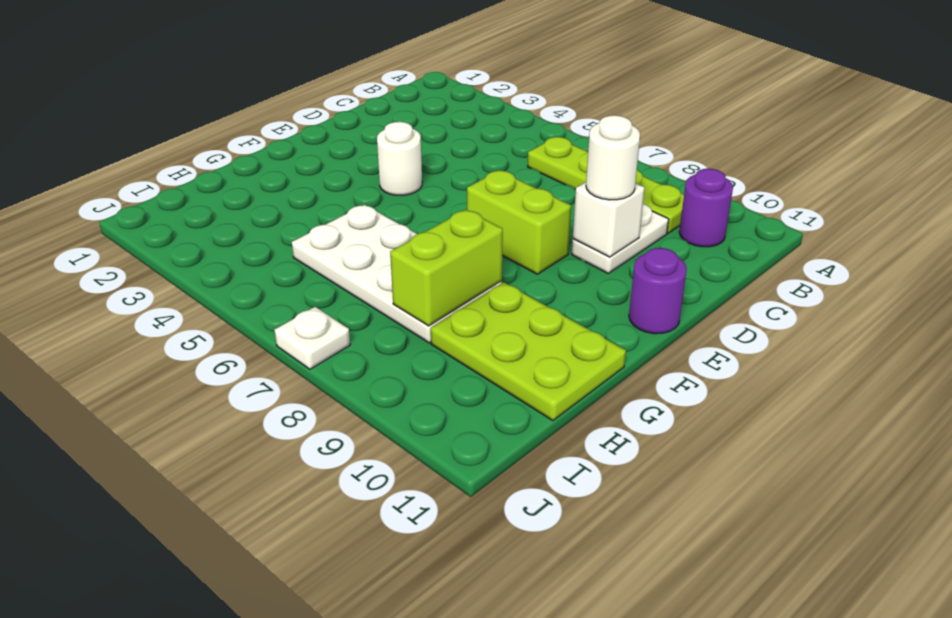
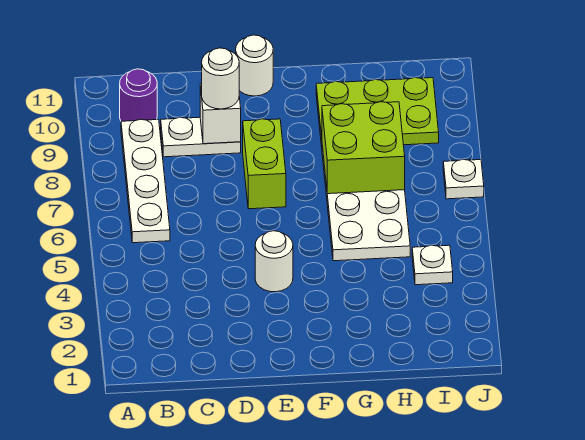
lime plate B6:B9 level 1 -> white plate B6:B9 level 1
purple round brick E11 level 1 -> white round brick E11 level 1
lime brick G8:H8 level 2 -> lime brick G7:H8 level 2
lime plate G9:H11 level 1 -> lime plate G9:I10 level 1
none -> white plate I4 level 1

